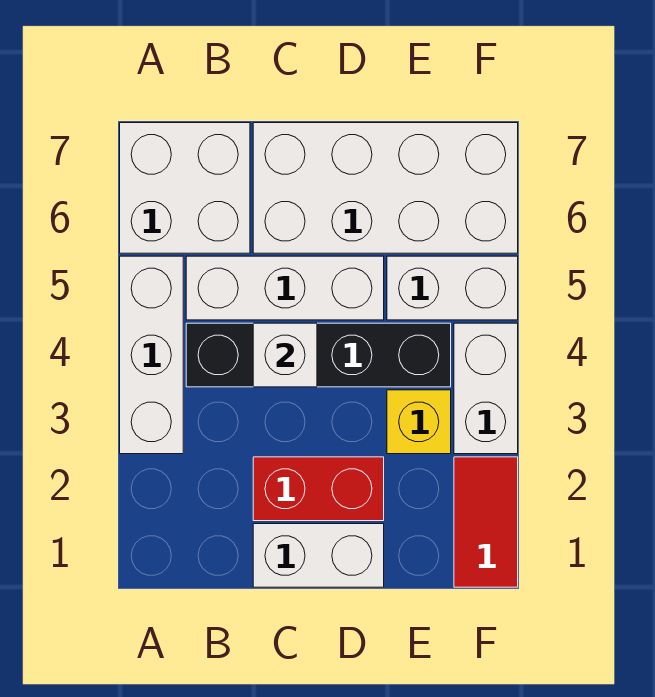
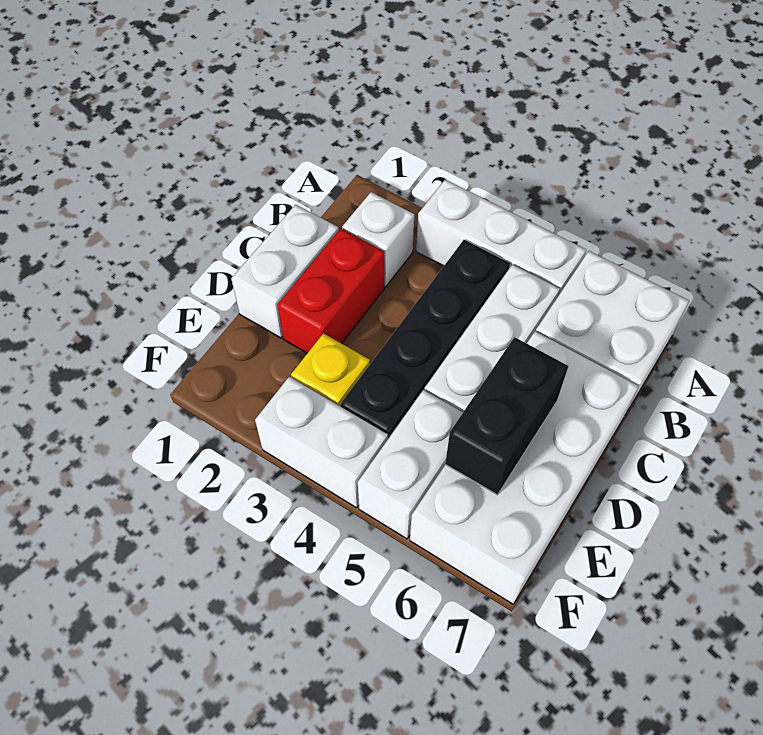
white brick C4 level 2 -> white brick B2 level 1
none -> black brick D6:E6 level 2
red tile F1:F2 level 1 -> none

